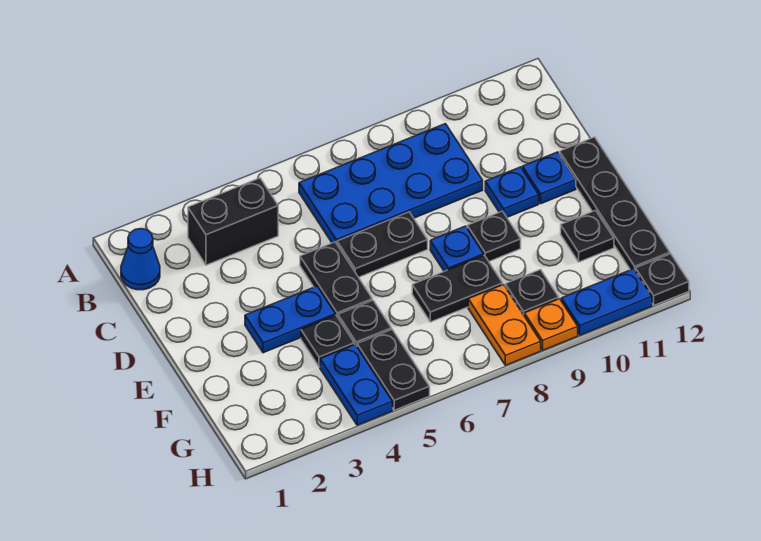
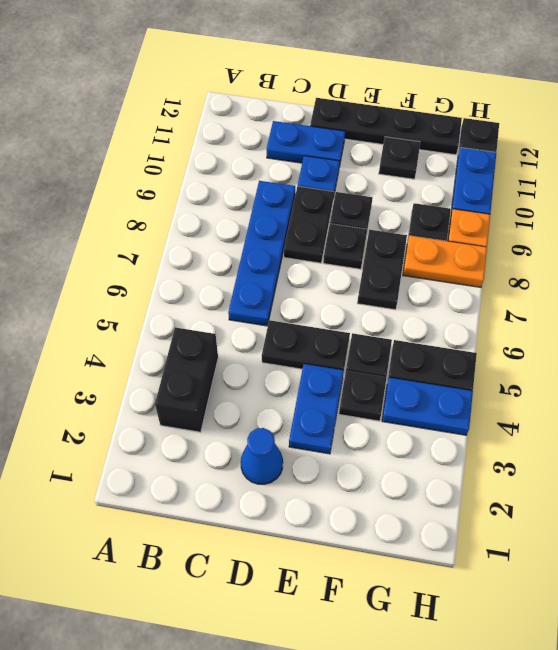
blue cone B1 level 1 -> blue cone D2 level 1
blue plate B6:C9 level 1 -> blue plate C6:C9 level 1
black plate D6:D7 level 1 -> black plate D8:D9 level 1
blue plate D11 level 1 -> blue plate C11:D11 level 1
blue plate E8 level 1 -> black plate E8 level 1

